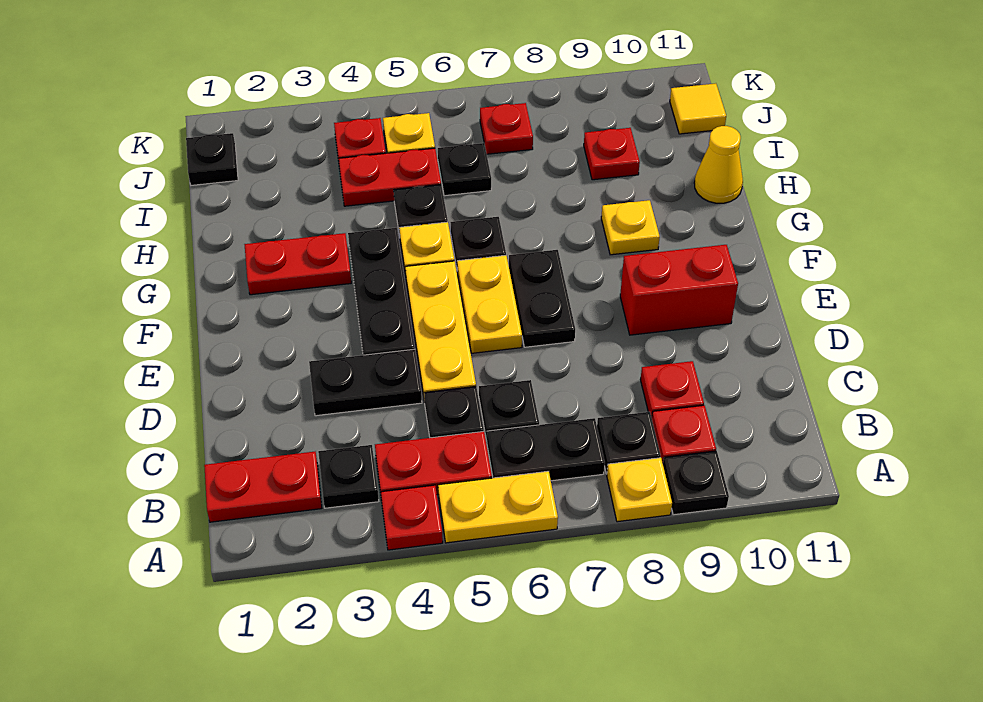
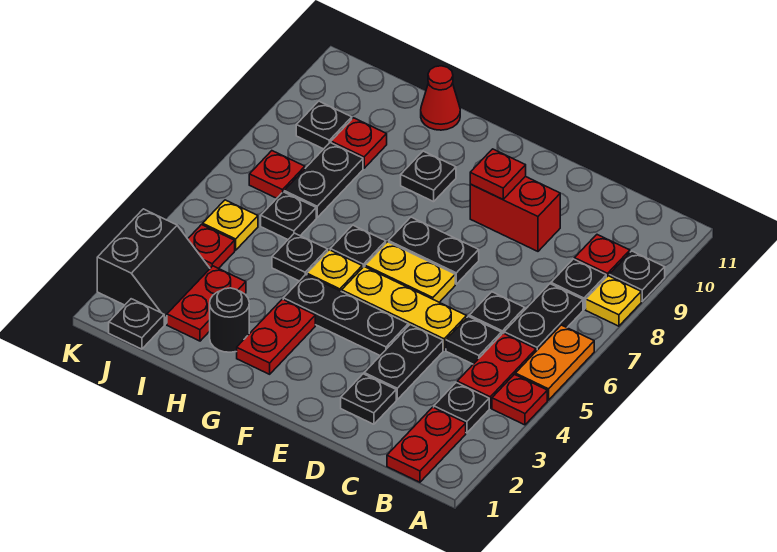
yellow plate A5:A6 level 1 -> orange plate A5:A6 level 1
red plate C9 level 1 -> red plate E9 level 2
none -> black plate D2 level 1
red brick E9:E10 level 1 -> red brick D9:E9 level 1
yellow plate G9 level 1 -> black plate G9 level 1
none -> black round brick H2 level 1
yellow cone H11 level 1 -> red cone H11 level 1
red plate I4:I5 level 1 -> red plate I2:I3 level 1
none -> black plate I7:I8 level 1
none -> black slope J2:K3 level 1 top K
none -> black plate J9 level 1
yellow tile J11 level 1 -> none

